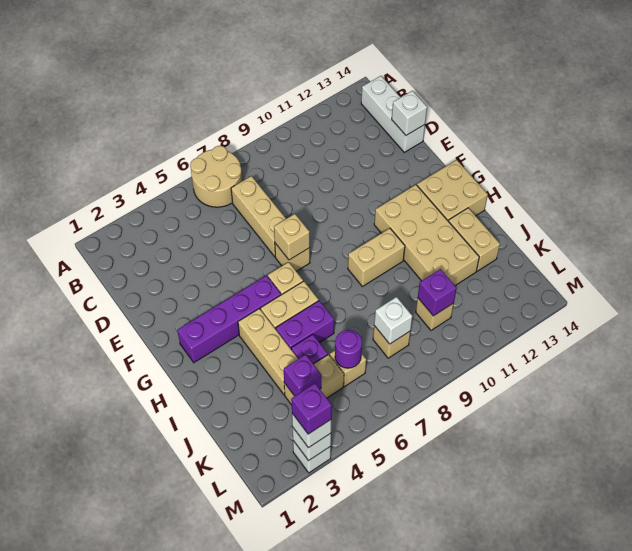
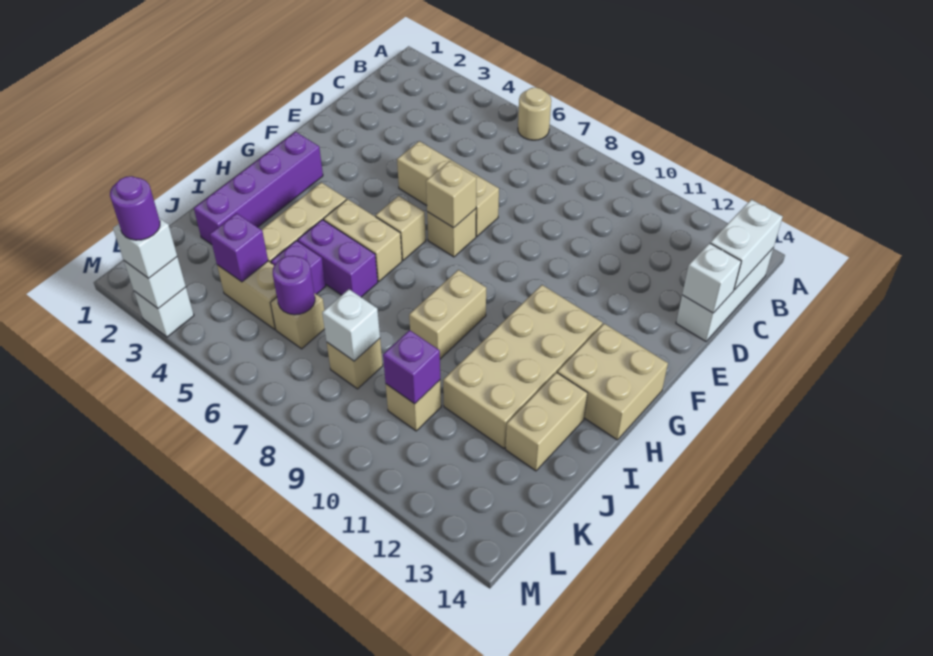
tan round brick A6:B7 level 1 -> tan round brick A6 level 1
none -> white brick B14:C14 level 2
tan brick C7:E7 level 1 -> tan brick E5:E7 level 1
purple brick G2:G5 level 1 -> purple brick G2:J2 level 1
tan brick H9:H10 level 1 -> tan brick H9:I9 level 1
purple brick M3 level 4 -> purple round brick M3 level 4

